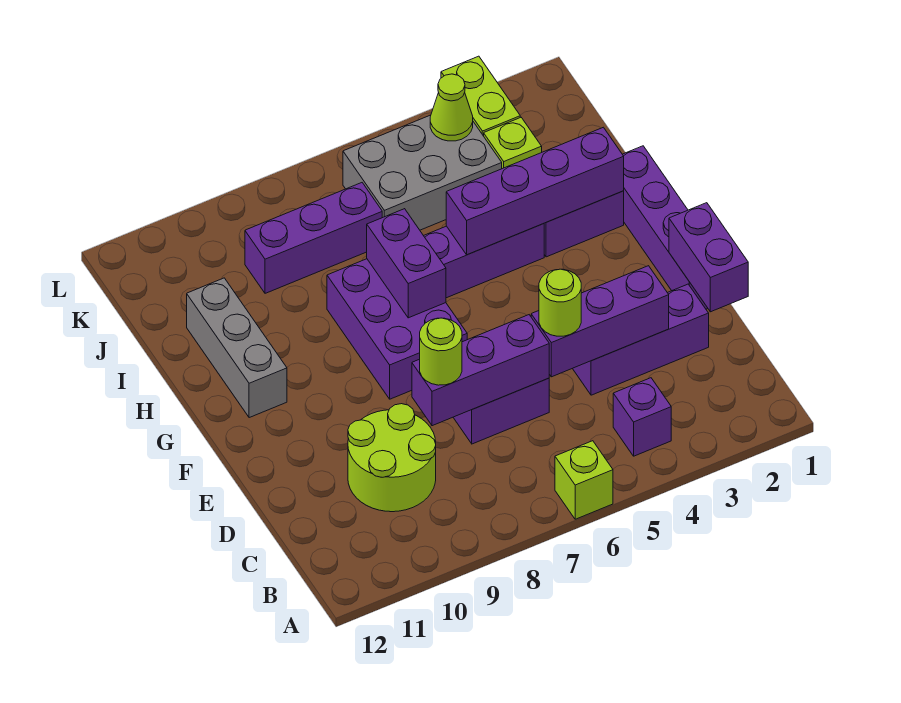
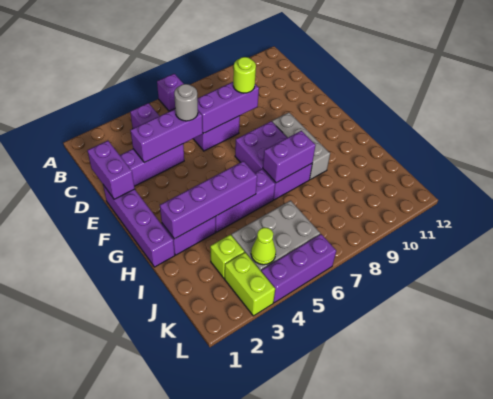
lime brick A6 level 1 -> purple brick A6 level 1
lime round brick C9:D10 level 1 -> none
lime round brick D5 level 3 -> grey round brick D5 level 3
purple brick G7:H7 level 2 -> purple brick H7:H8 level 2
grey brick G11:I11 level 1 -> grey brick F9:H9 level 1
purple brick J7:J9 level 1 -> purple brick L4:L6 level 1

